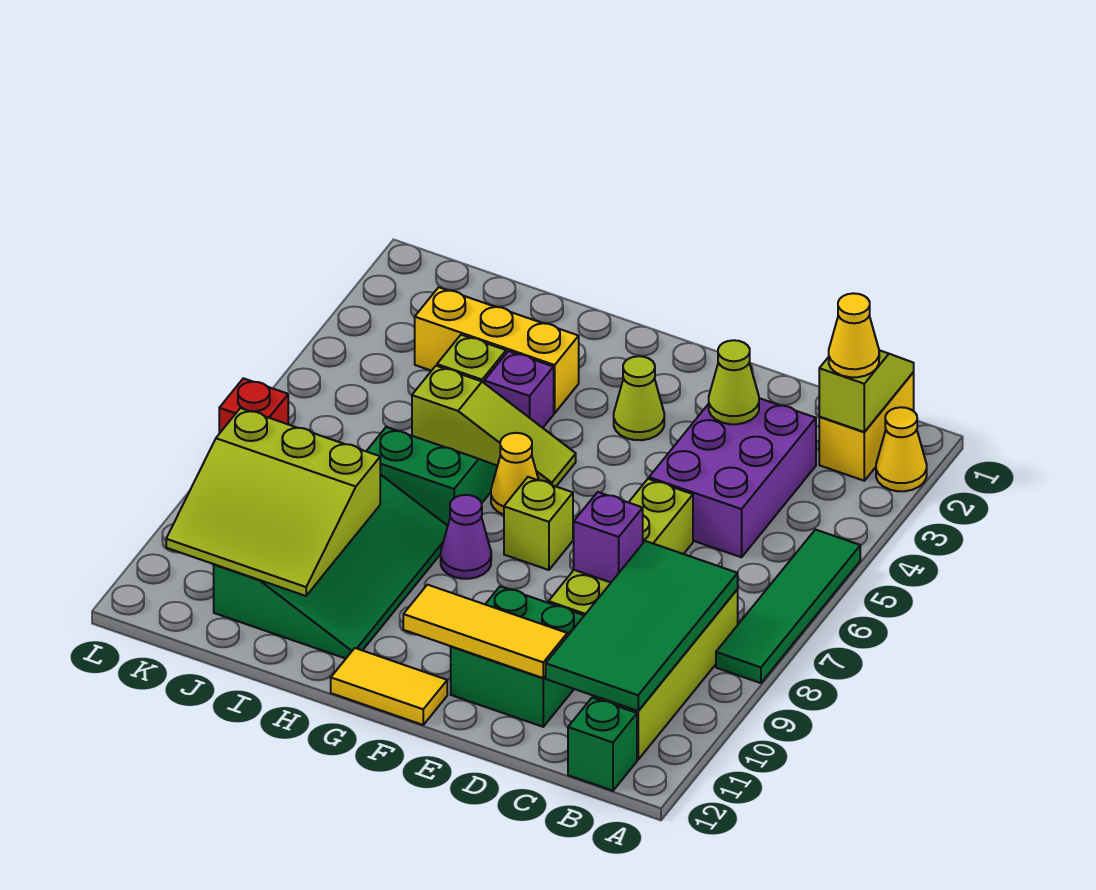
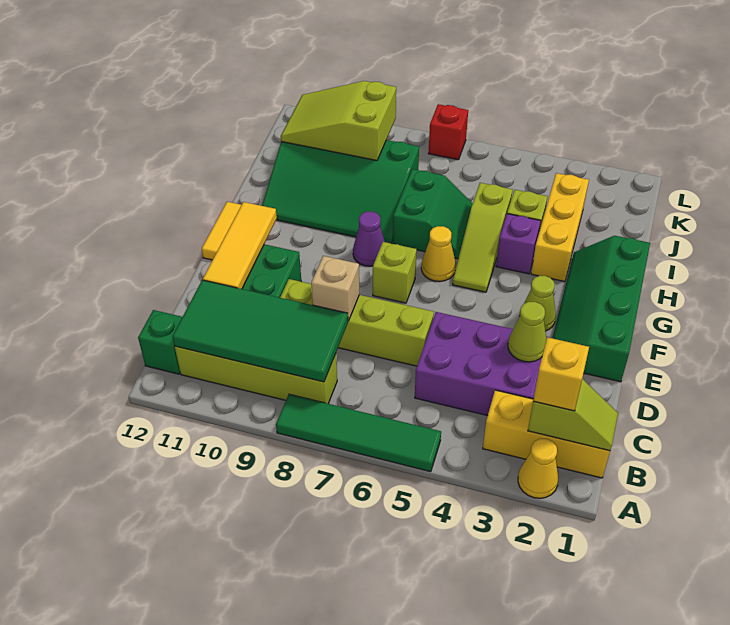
yellow brick B1:B2 level 1 -> yellow brick B1:B3 level 1
yellow cone B2 level 3 -> yellow brick B2 level 3
purple brick D8 level 2 -> tan brick D8 level 2
none -> green slope E1:H2 level 1 top 1
lime slope I9:K11 level 2 top 9 -> lime slope J9:K11 level 2 top 9

